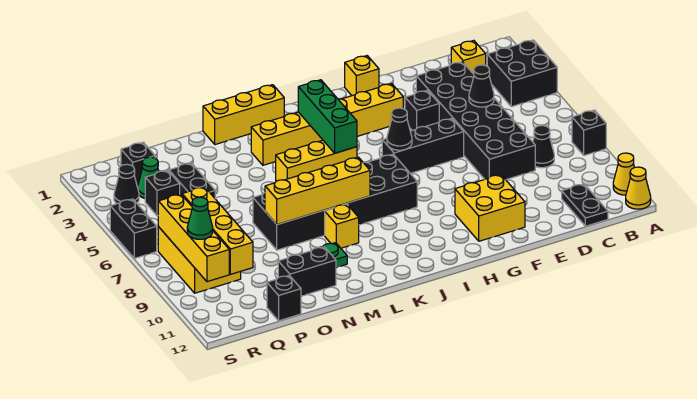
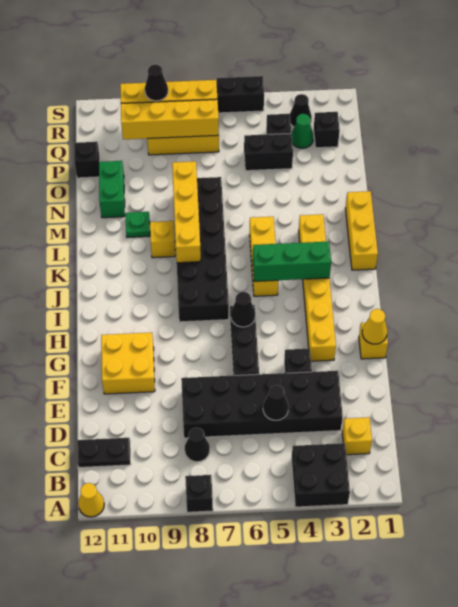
yellow cone A11 level 1 -> yellow cone G1 level 2
black brick N11:O11 level 1 -> green brick N11:O11 level 1
green cone R9 level 3 -> black cone R9 level 3

